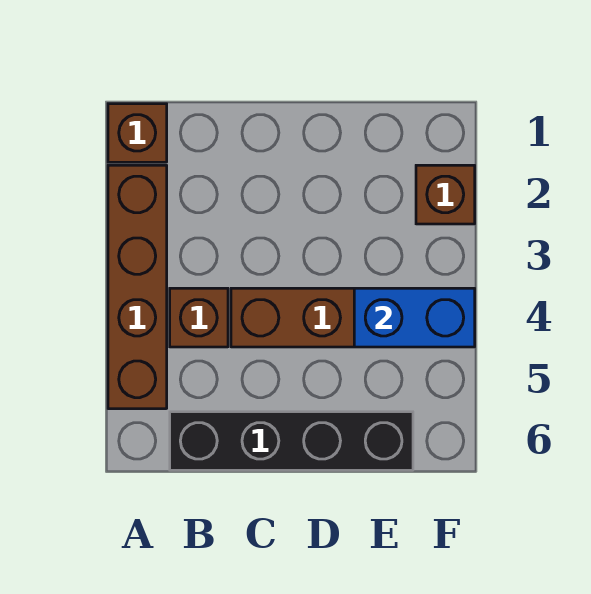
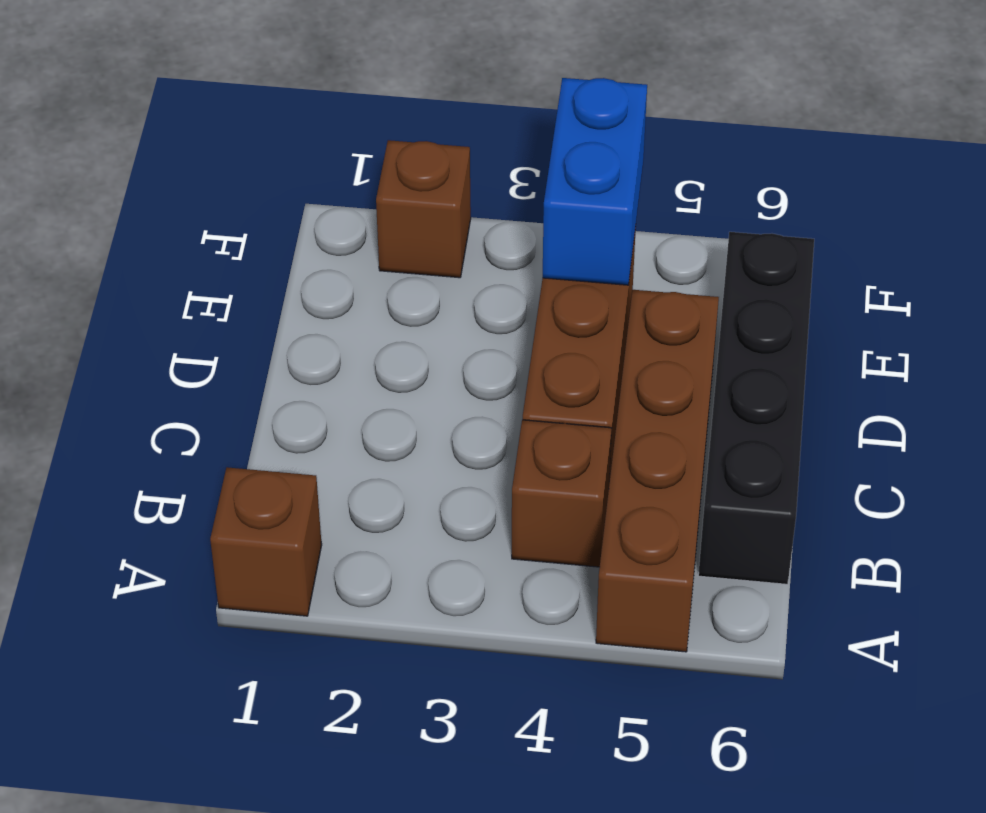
brown brick A2:A5 level 1 -> brown brick A5:D5 level 1

